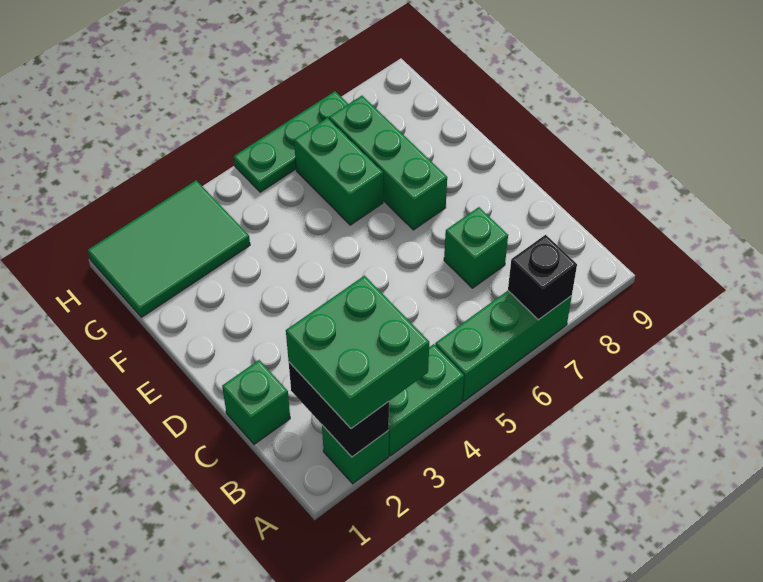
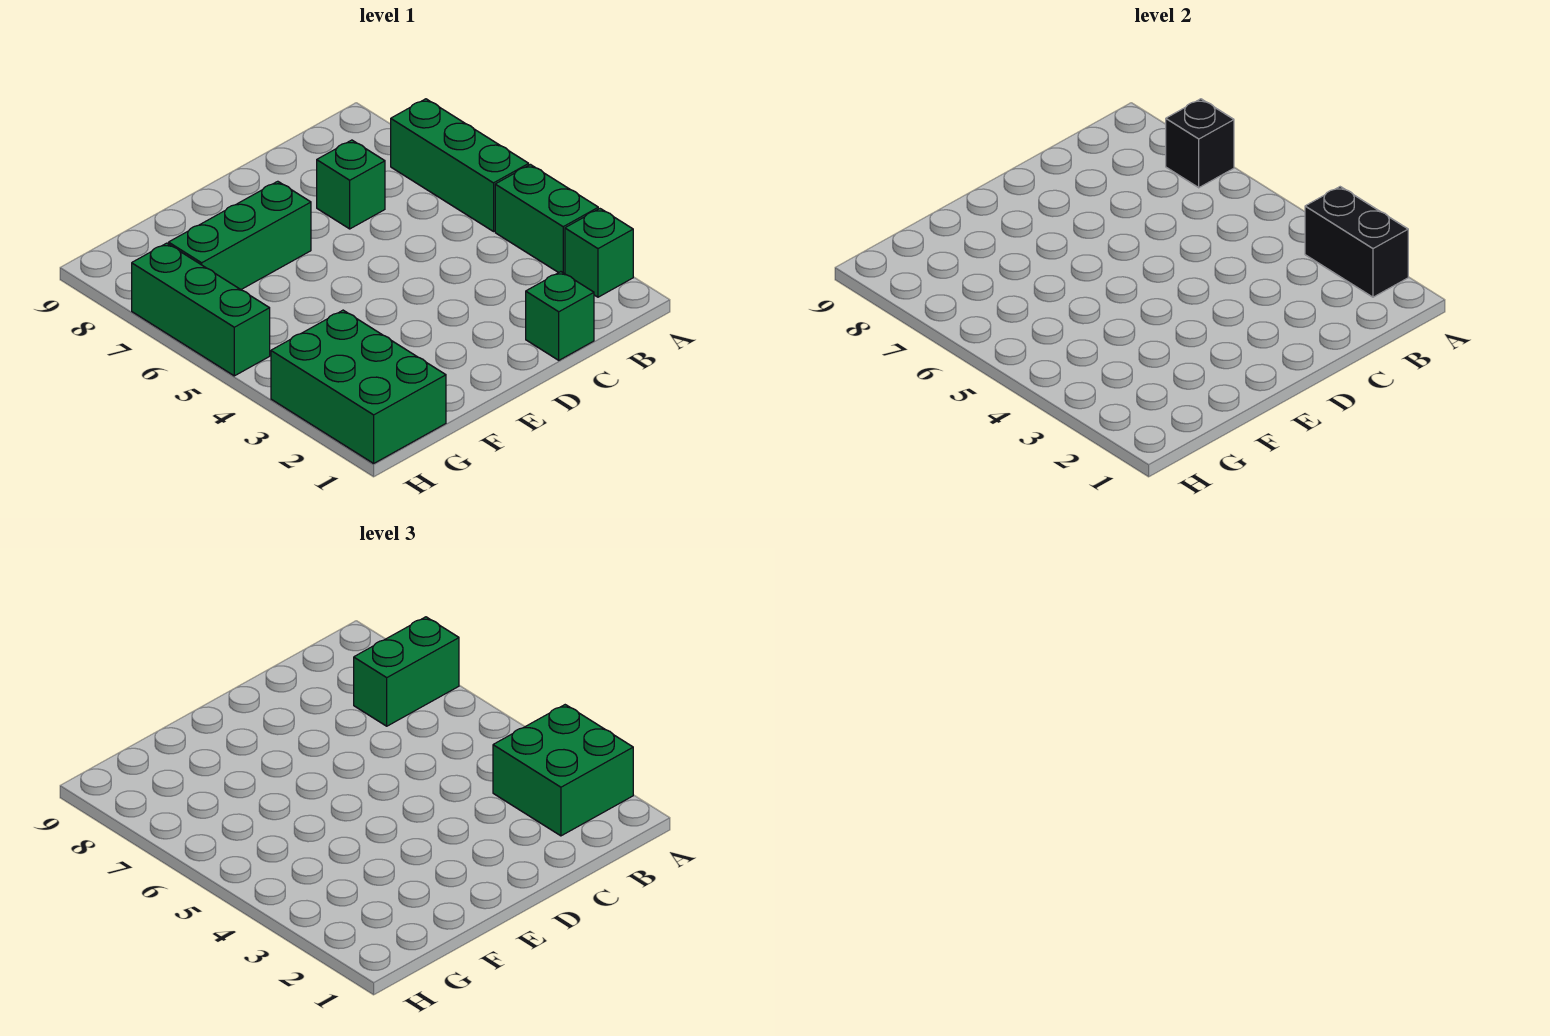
black brick A2:B2 level 2 -> black brick A2:A3 level 2
green brick F6:G6 level 1 -> green brick A7:B7 level 3
green tile G1:H3 level 1 -> green brick G1:H3 level 1
green plate H5:H7 level 1 -> green brick H5:H7 level 1

